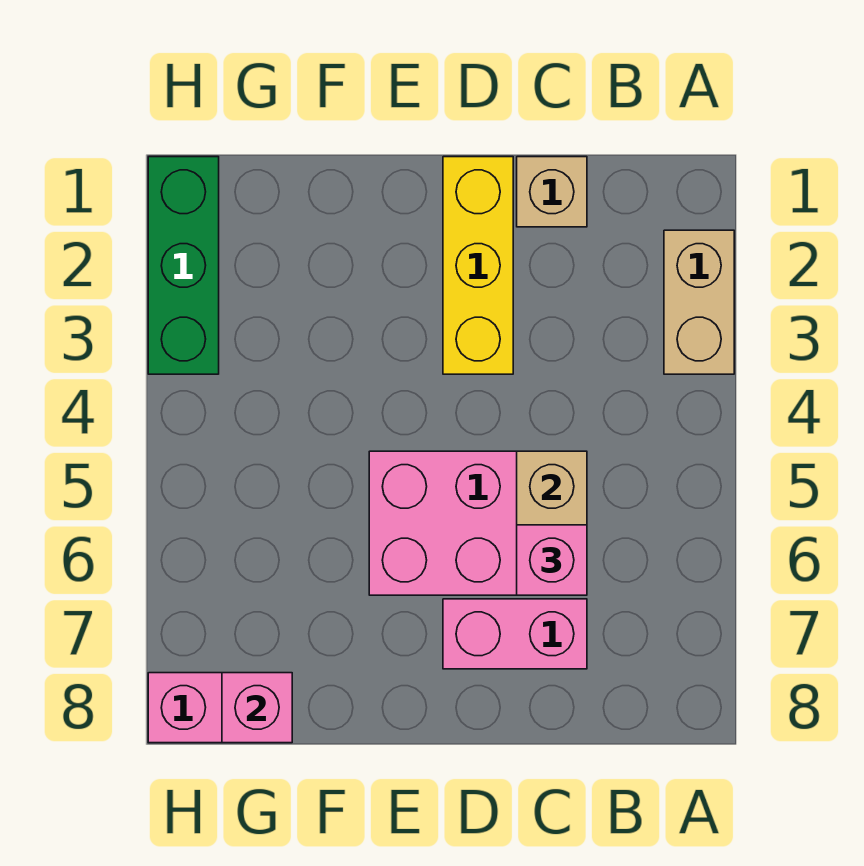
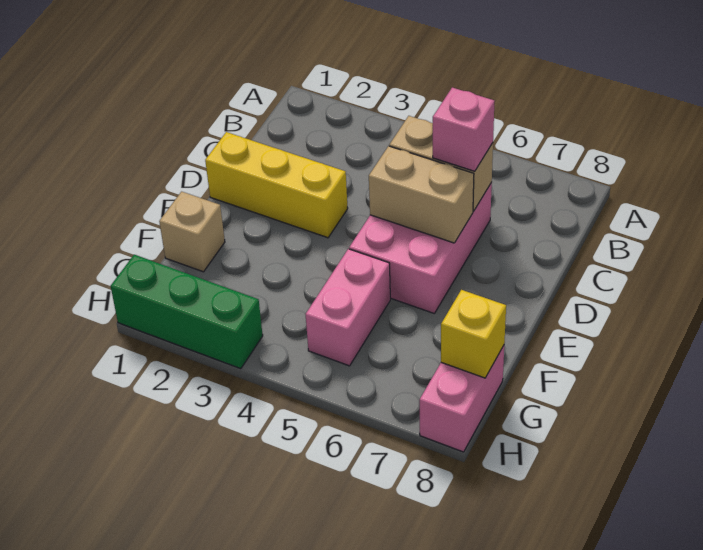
tan brick A2:A3 level 1 -> tan brick D5:D6 level 2
tan brick C1 level 1 -> tan brick F1 level 1
pink brick C7:D7 level 1 -> pink brick F5:G5 level 1
pink brick G8 level 2 -> yellow brick G8 level 2

